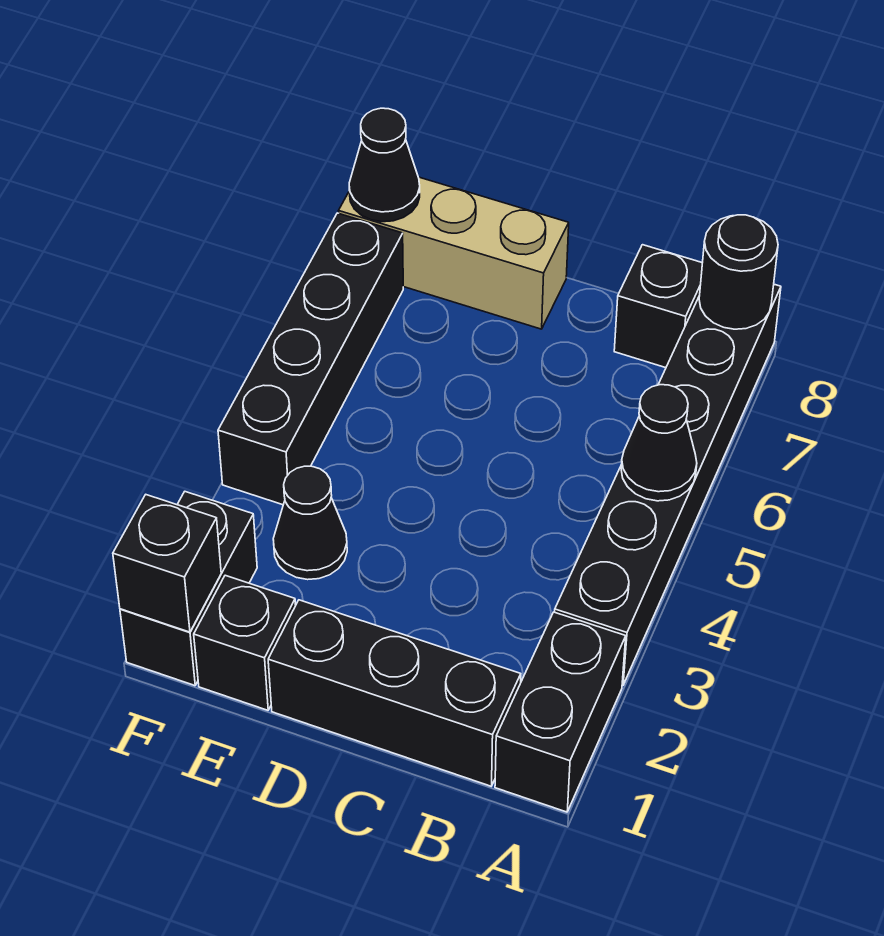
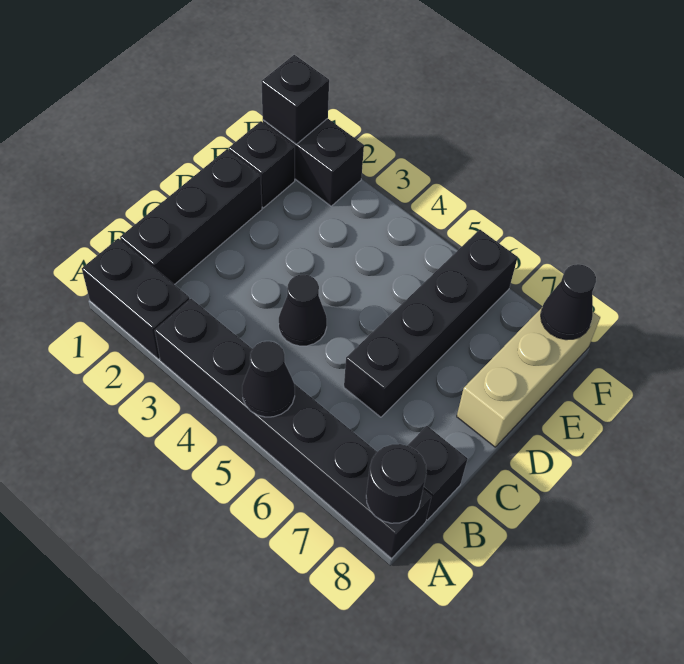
black cone E3 level 1 -> black cone C4 level 1
black brick F4:F7 level 1 -> black brick C6:F6 level 1

